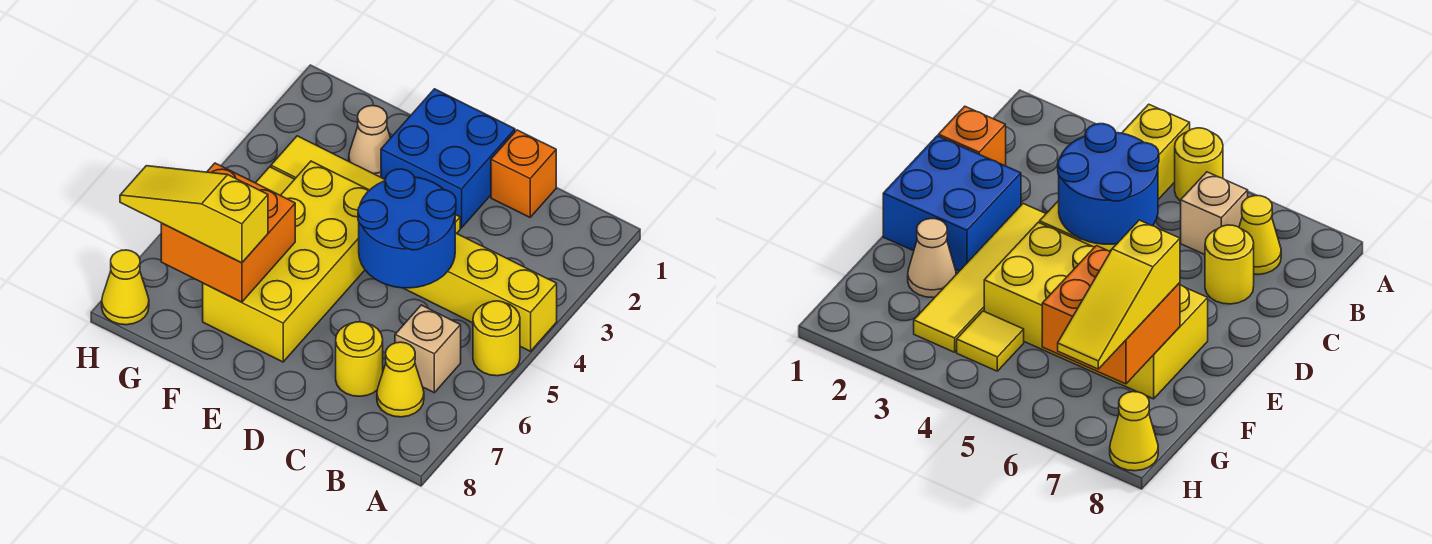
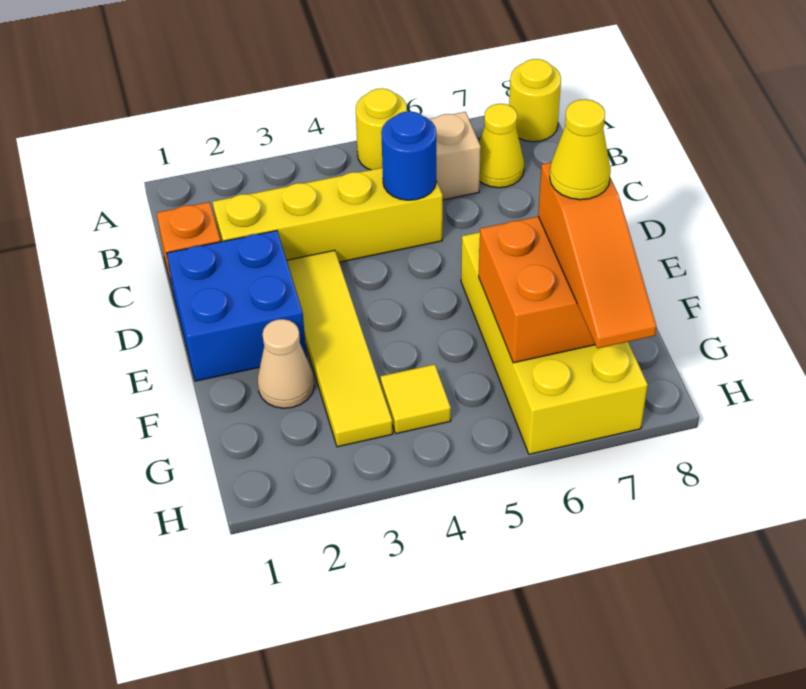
yellow brick A4:D4 level 1 -> yellow brick C2:C5 level 1
blue round brick C4:D5 level 2 -> blue round brick C5 level 2
yellow round brick C7 level 1 -> yellow round brick A8 level 1
yellow brick E4:F7 level 1 -> yellow brick E6:H7 level 1
yellow slope F7:H7 level 3 top F -> orange slope F7:H7 level 3 top F
yellow cone H8 level 1 -> yellow cone F7 level 4

